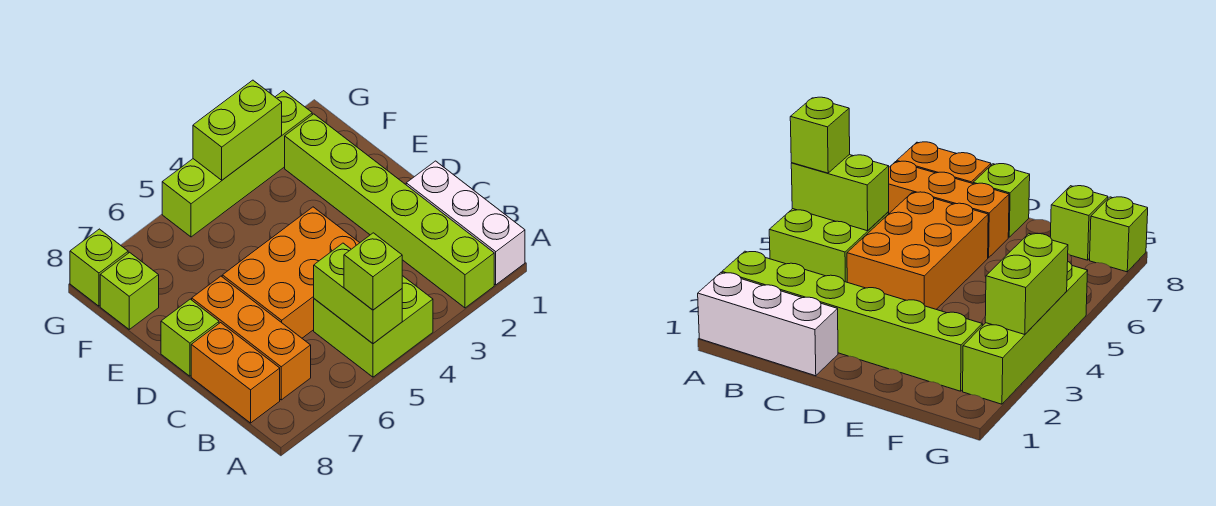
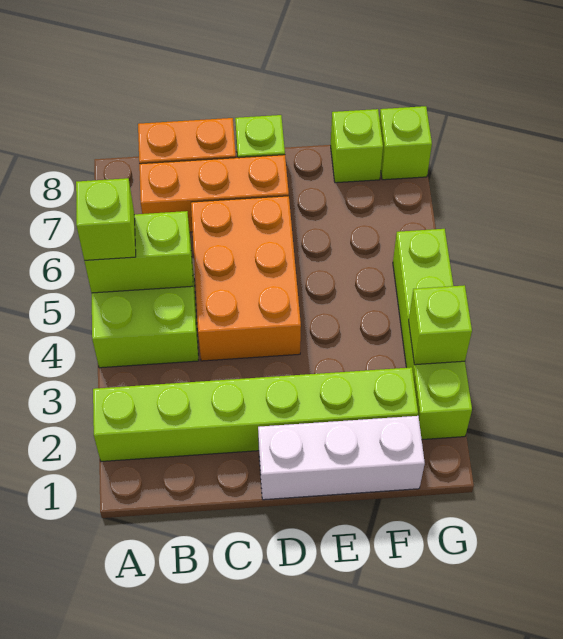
white brick A1:C1 level 1 -> white brick D1:F1 level 1
lime brick G3:G4 level 2 -> lime brick G3 level 2

